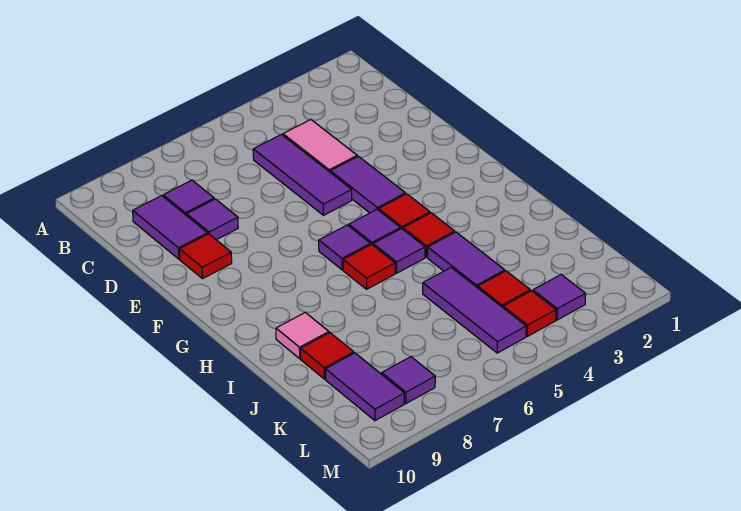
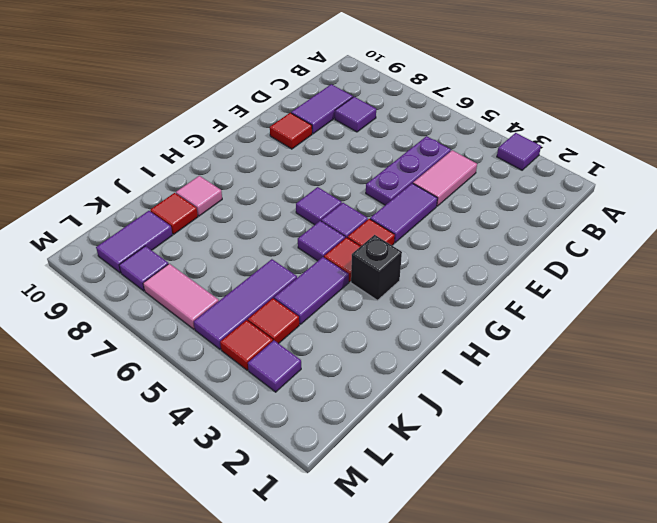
purple tile C5:E5 level 1 -> purple plate C5:E5 level 1
purple tile D8 level 1 -> purple tile A3 level 1
none -> black brick H3 level 1
red tile H6 level 1 -> none
none -> pink tile L6:L7 level 1

